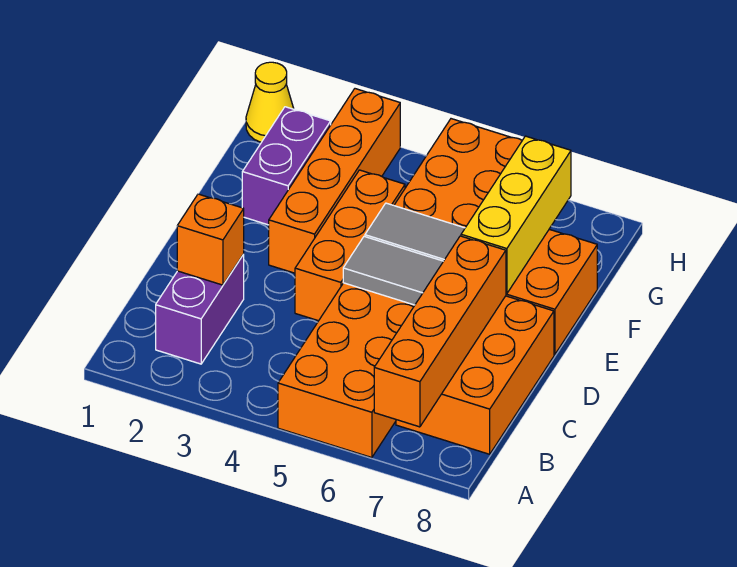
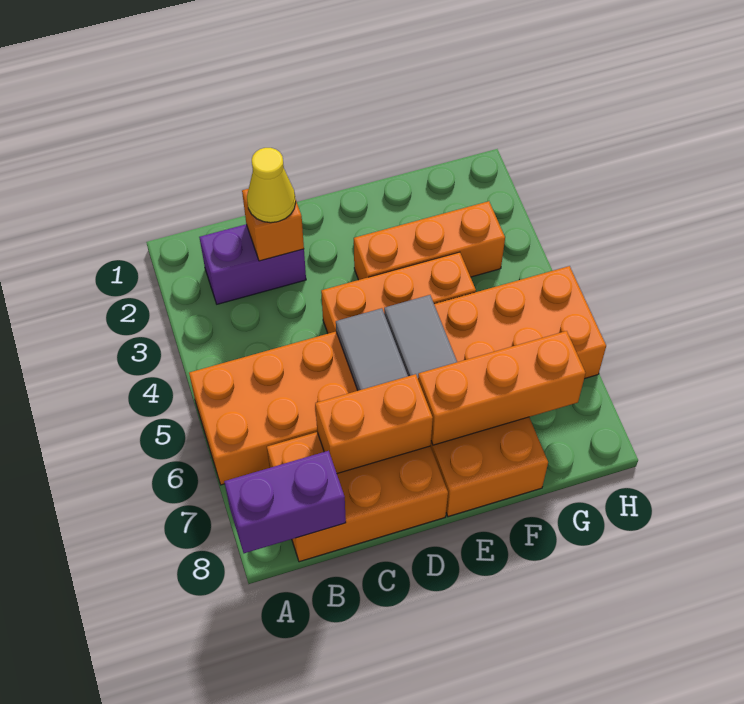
orange brick A7:D7 level 2 -> orange brick C7:D7 level 2
orange brick E3:H3 level 1 -> orange brick E3:G3 level 1
yellow brick E7:G7 level 2 -> orange brick E7:G7 level 2
purple brick F2:G2 level 1 -> purple brick A8:B8 level 2
yellow cone H1 level 1 -> yellow cone C2 level 3

